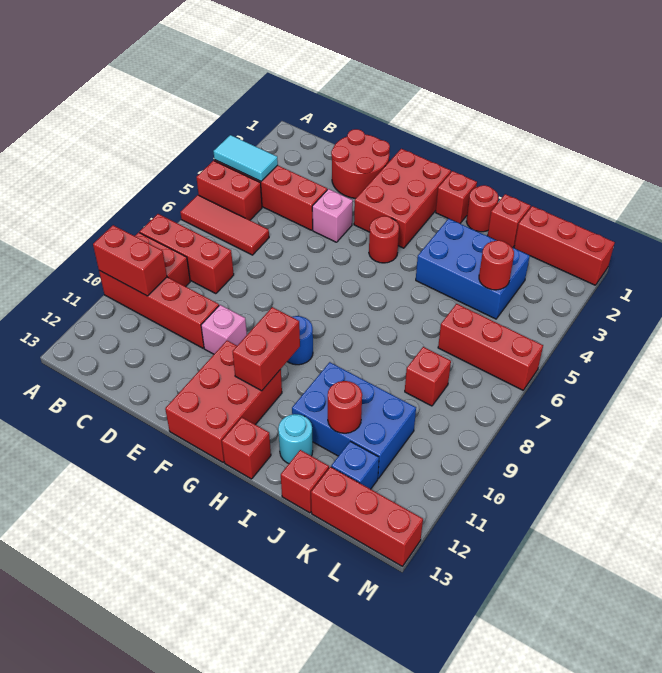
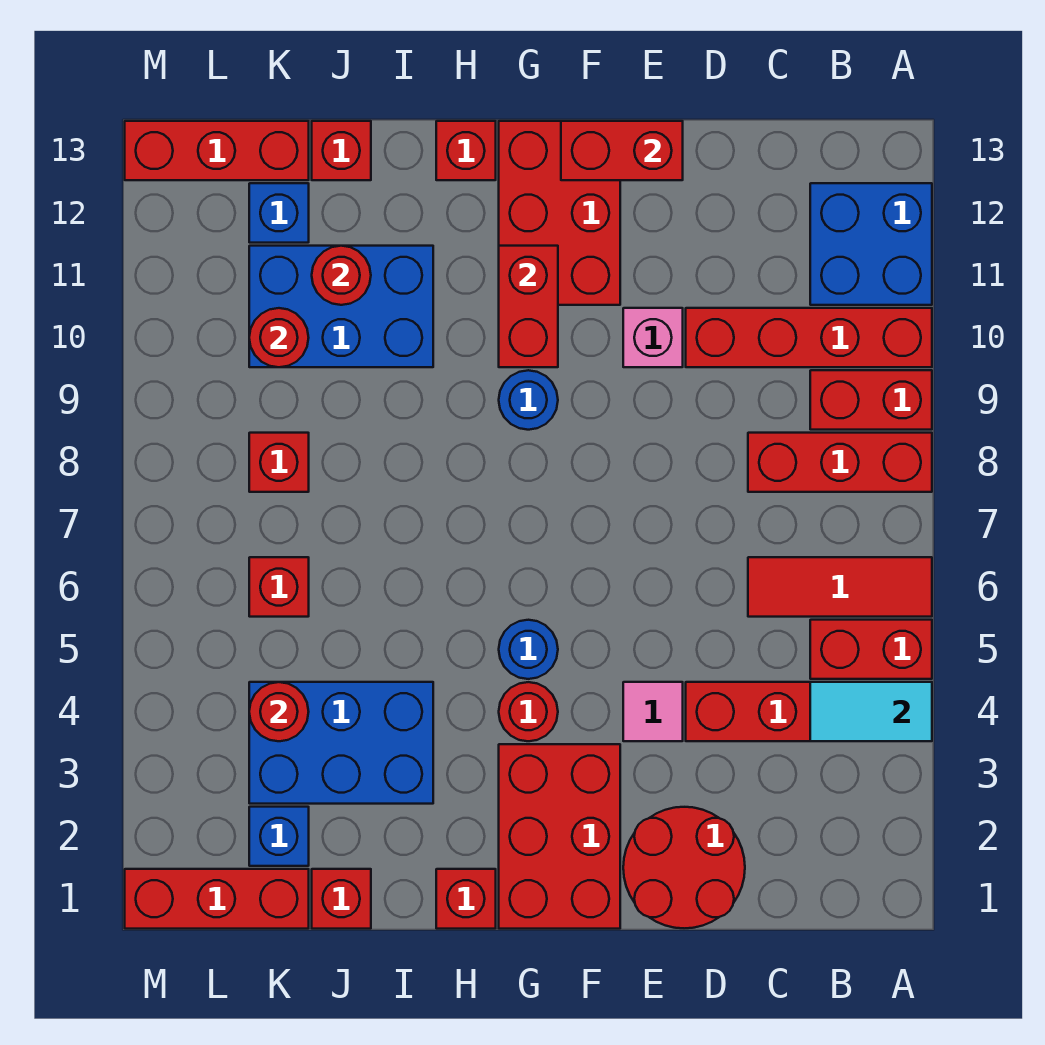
red brick A10:B10 level 2 -> red brick E13:F13 level 2
none -> blue brick A11:B12 level 1
pink brick E4 level 1 -> pink tile E4 level 1
none -> blue round brick G5 level 1
red round brick I1 level 1 -> red round brick K10 level 2
cyan round brick I12 level 1 -> none
none -> blue brick K2 level 1
red brick K6:M6 level 1 -> red brick K6 level 1

